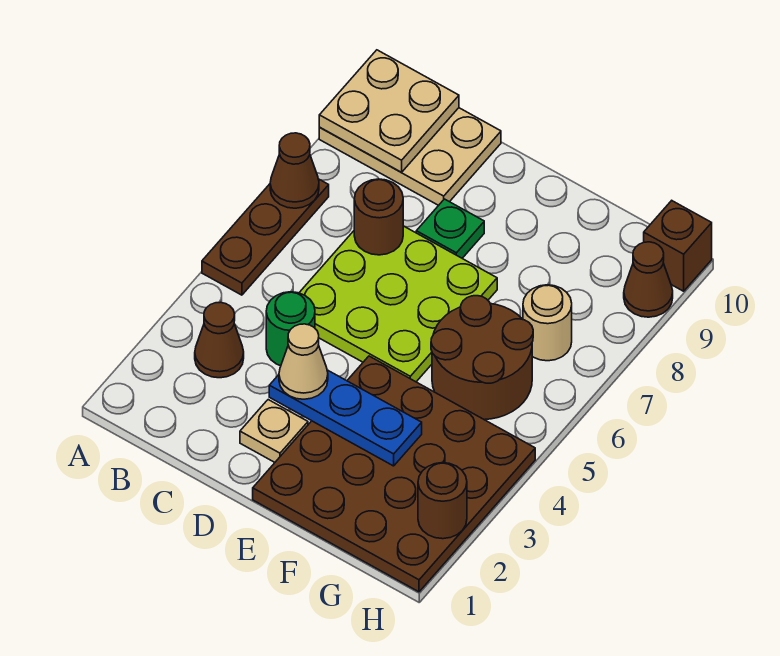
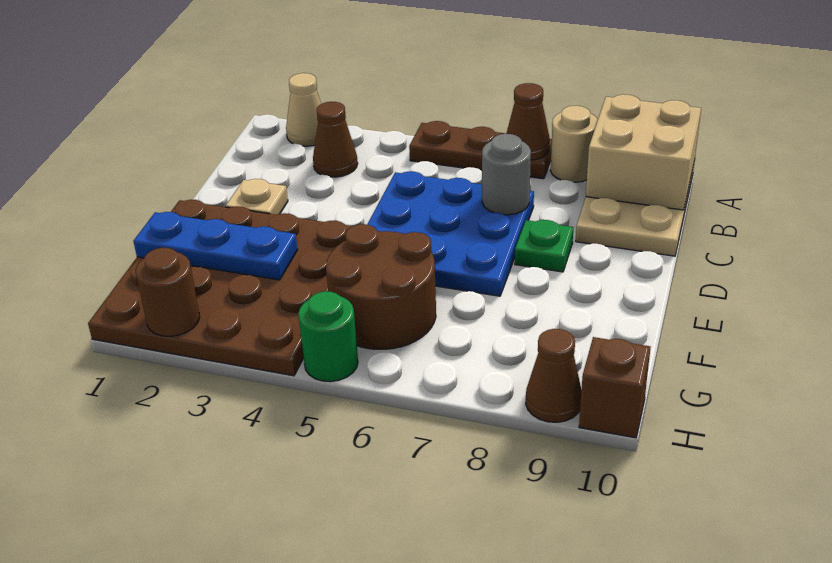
tan plate A9:B10 level 2 -> tan brick A9:B10 level 2
green round brick C4 level 1 -> green round brick H5 level 1
lime plate C5:E7 level 1 -> blue plate C5:E7 level 1
brown round brick C7 level 2 -> grey round brick C7 level 2
blue plate D3:F3 level 2 -> blue plate F1:F3 level 2
tan cone D3 level 3 -> tan cone A2 level 1
tan round brick G7 level 1 -> tan round brick A8 level 1

